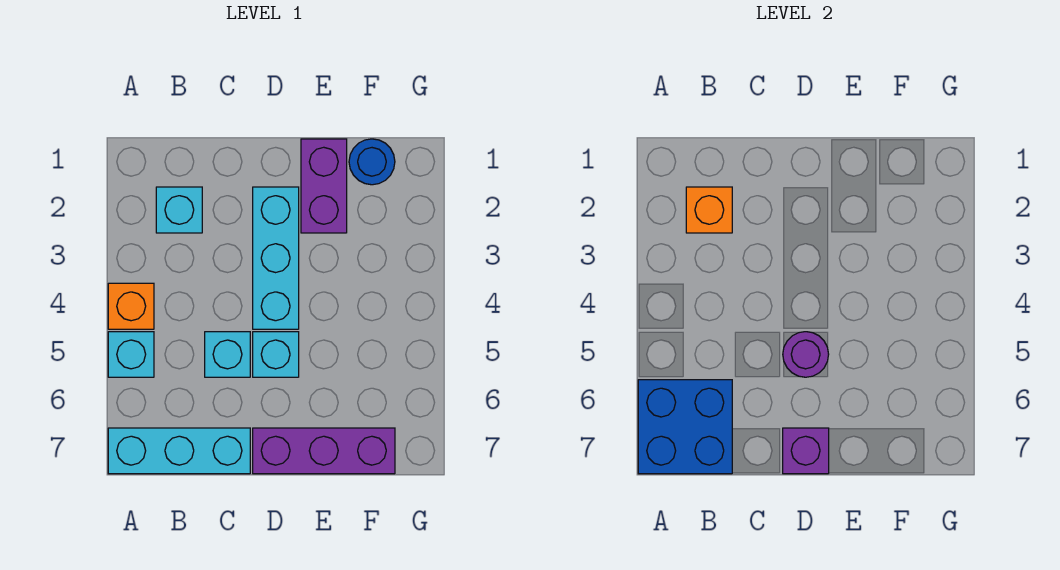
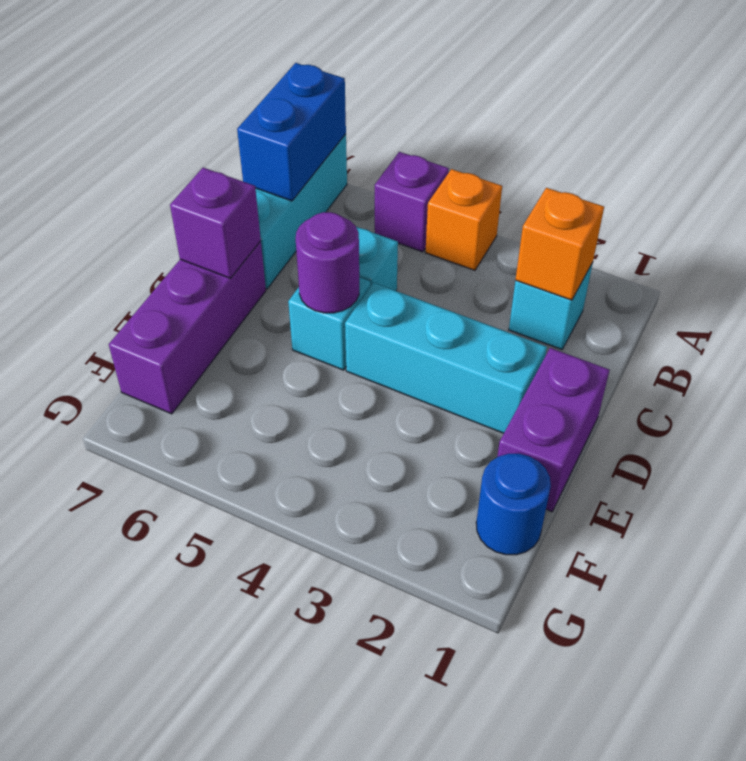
cyan brick A5 level 1 -> purple brick A5 level 1
blue brick A6:B7 level 2 -> blue brick A7:B7 level 2
purple brick E1:E2 level 1 -> purple brick D1:E1 level 1

